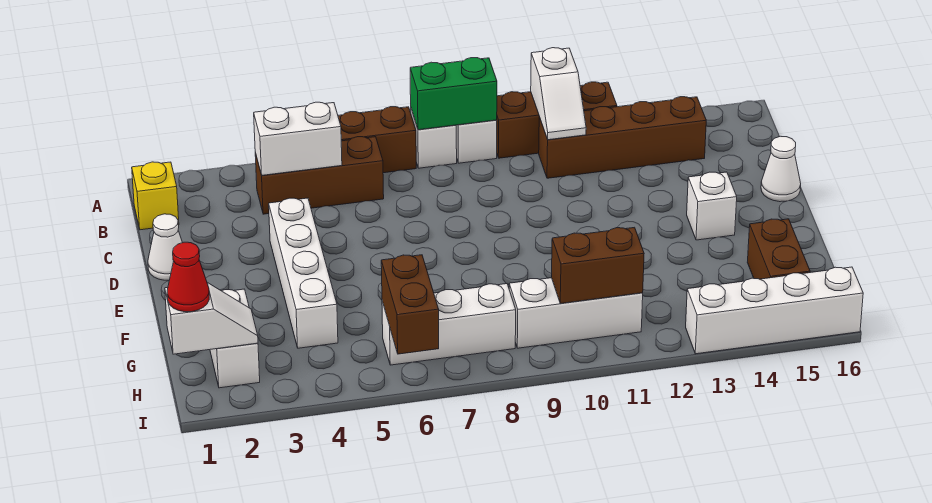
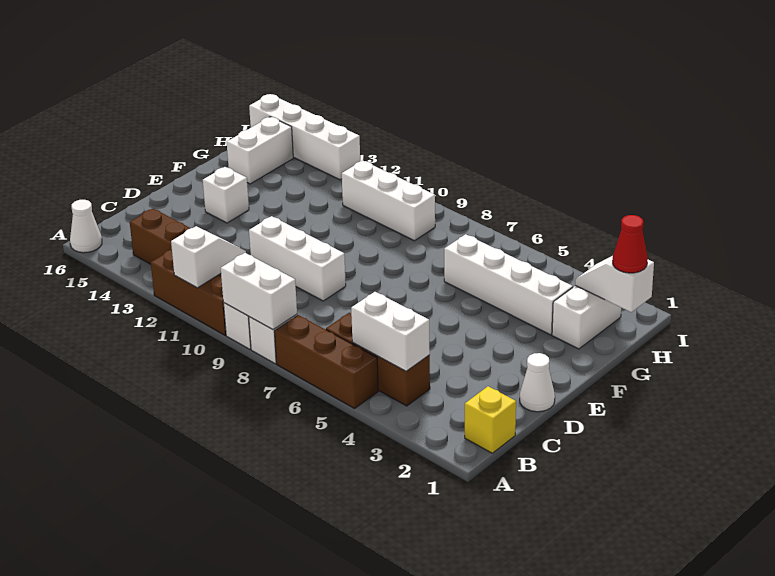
green brick A8:A9 level 2 -> white brick A8:A9 level 2
white brick D4:G4 level 1 -> white brick G3:G6 level 1
white cone D16 level 1 -> white cone A16 level 1
brown brick G15:H15 level 1 -> white brick G15:H15 level 1
white brick H6:H8 level 1 -> white brick D9:D11 level 1
brown brick H6:I6 level 2 -> none
brown brick H10:H11 level 2 -> none

